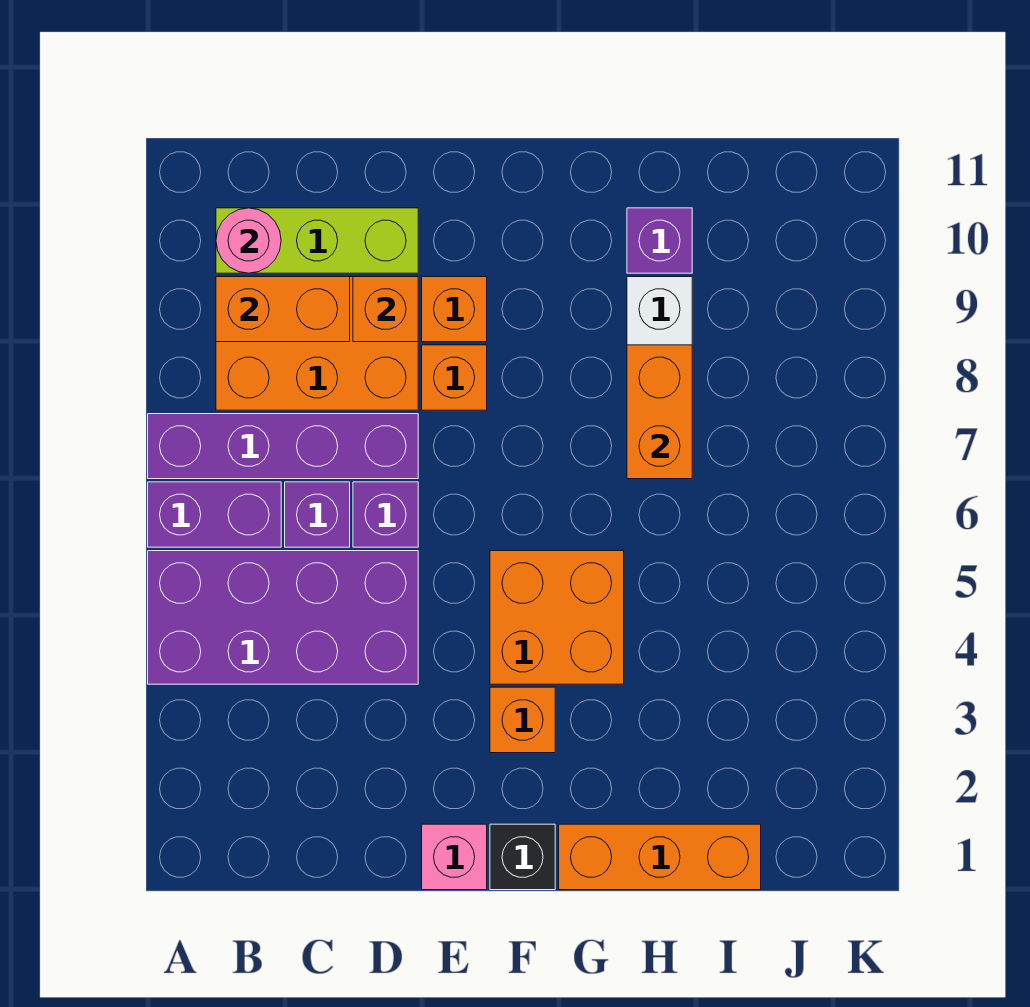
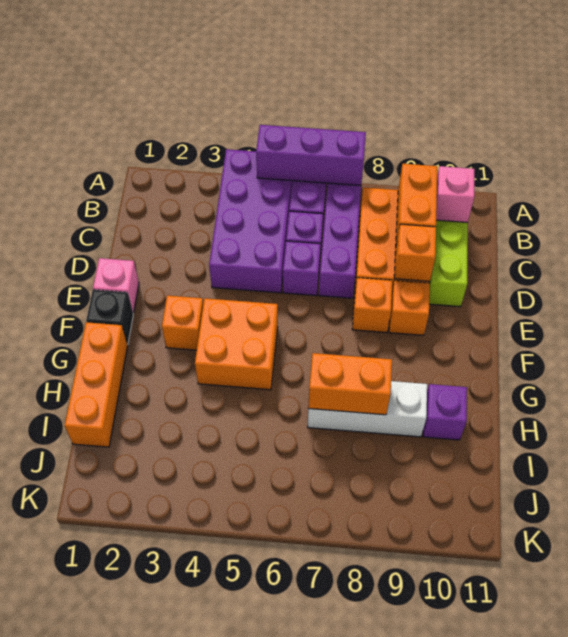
none -> purple brick A5:A7 level 2
pink round brick B10 level 2 -> pink brick B10 level 2

